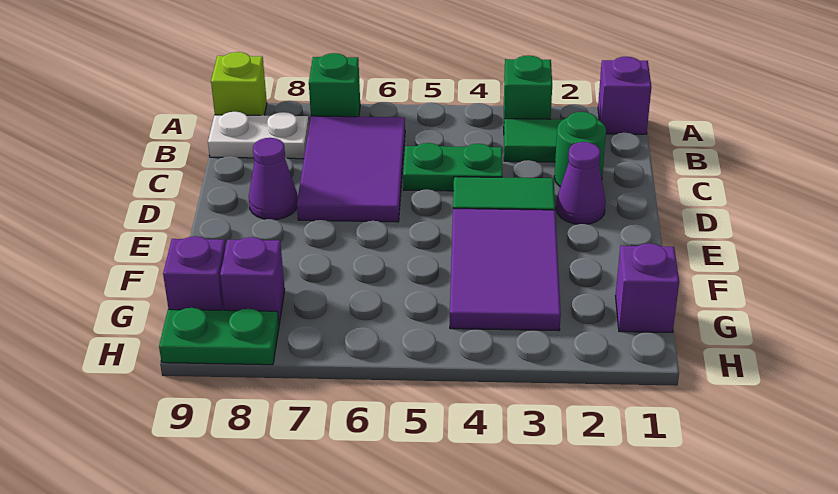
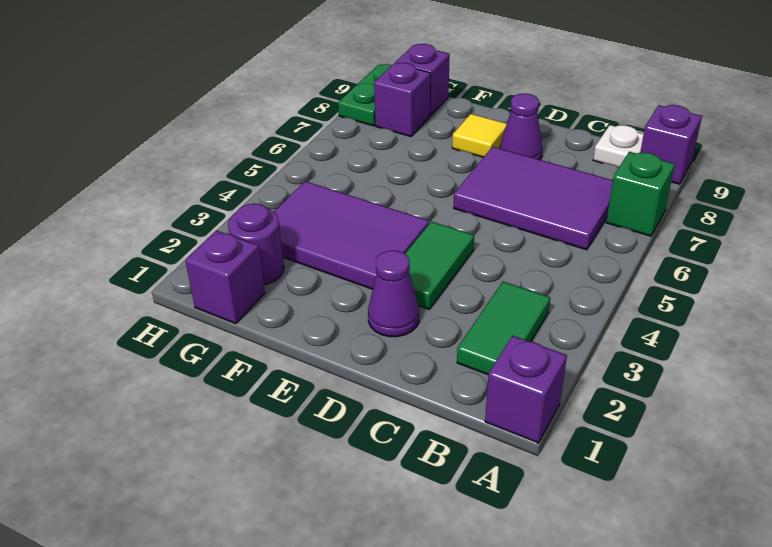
green brick A3 level 1 -> none
lime brick A9 level 1 -> purple brick A9 level 1
white plate B8:B9 level 1 -> white plate B9 level 1
green round brick C2 level 1 -> none
green plate C4:C5 level 1 -> none
none -> yellow tile E8 level 1
none -> purple round brick G2 level 1

